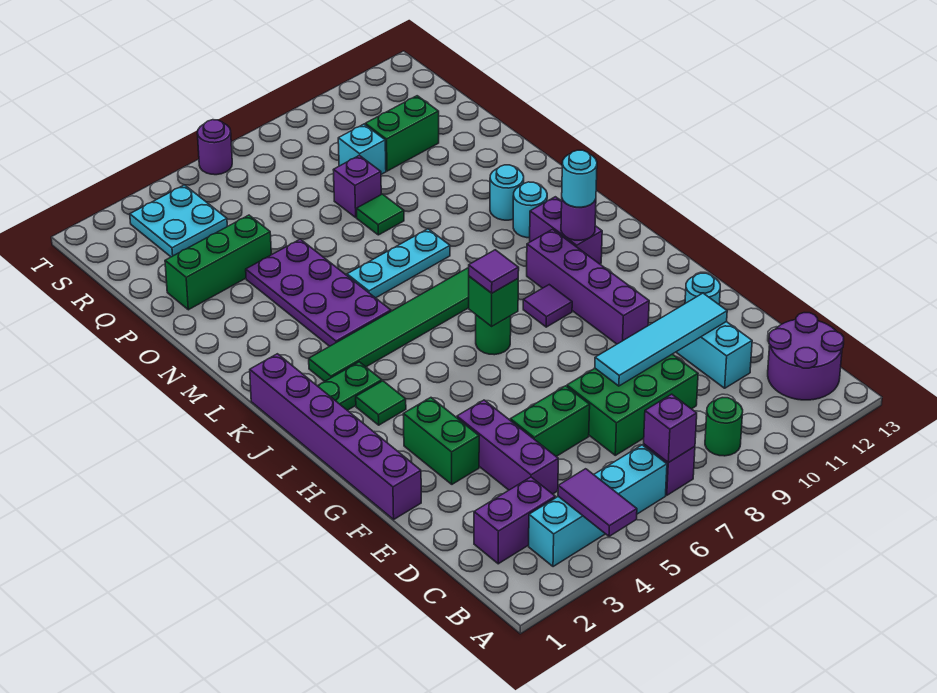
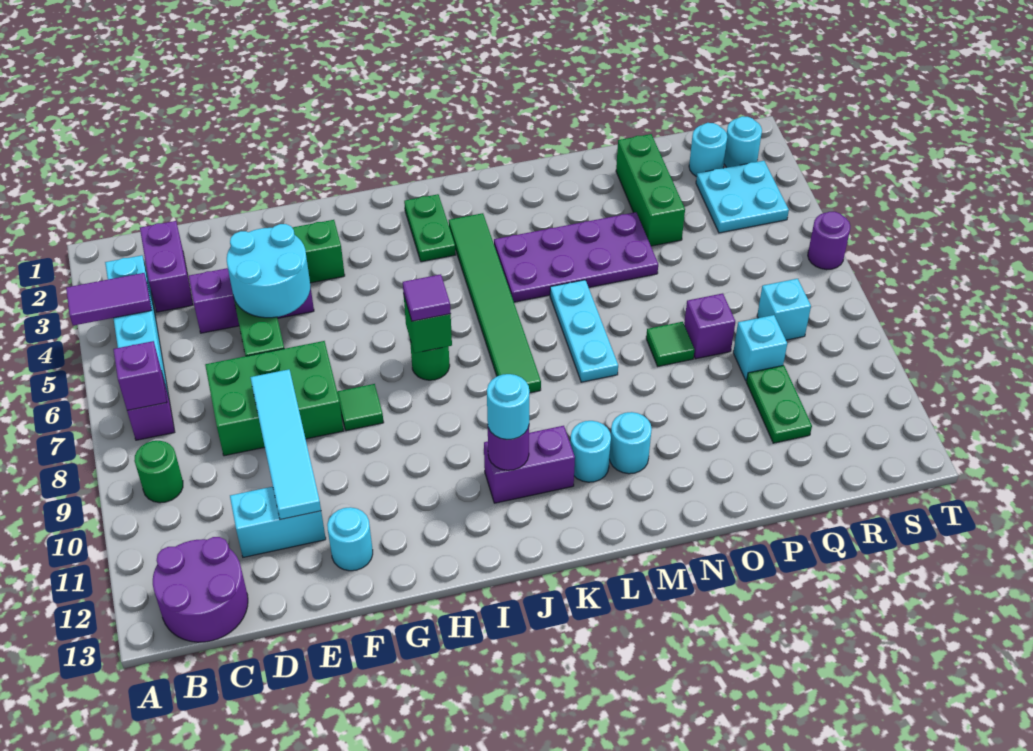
green brick D7:E9 level 1 -> green brick D7:F8 level 1
none -> cyan round brick E4:F5 level 2
purple brick F1:K1 level 1 -> none
purple brick G10:J10 level 1 -> none
green tile I3 level 1 -> green tile G8 level 1
purple tile I9 level 1 -> none
green brick Q10:Q11 level 1 -> green plate Q10:Q11 level 1
none -> cyan round brick R2 level 1
none -> cyan brick R8 level 1
none -> cyan round brick S2 level 1

